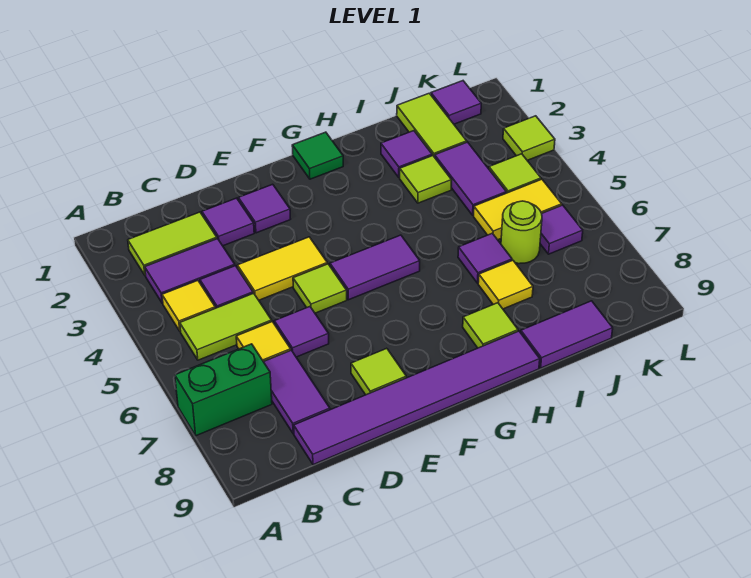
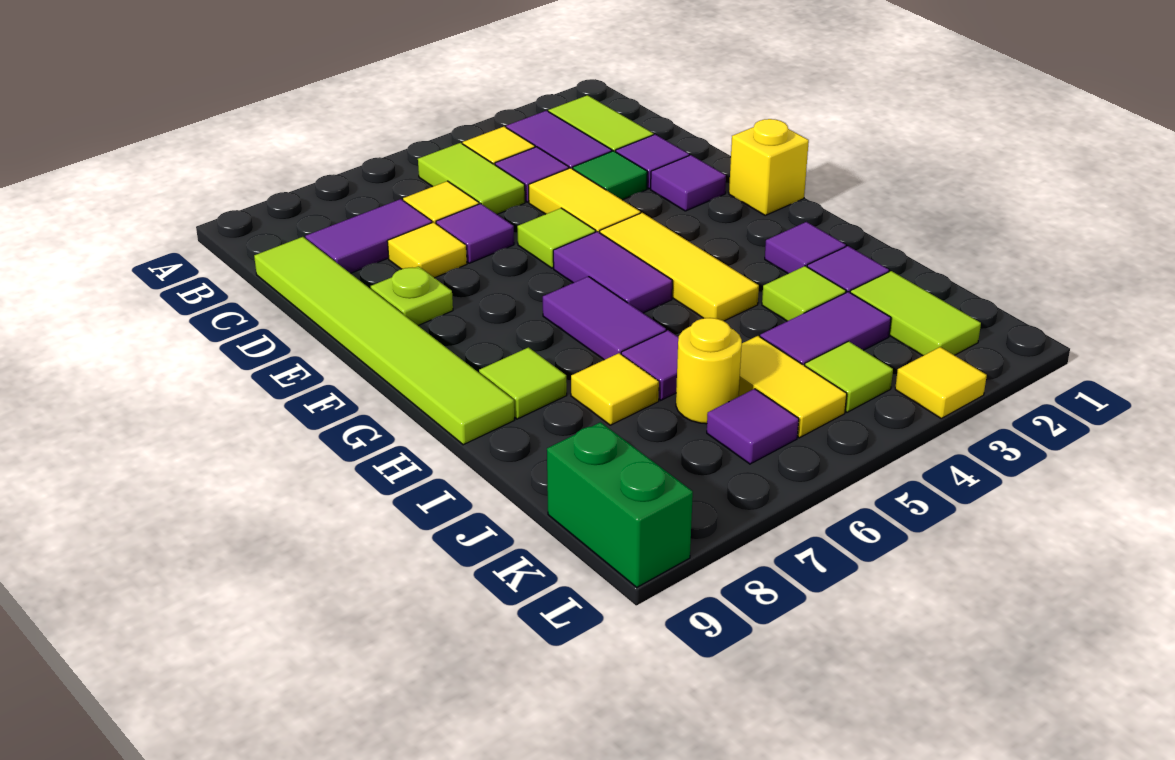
green brick A7:B7 level 1 -> green brick K9:L9 level 1
purple tile C9:H9 level 1 -> lime tile C9:H9 level 1
none -> yellow tile D7 level 1
lime tile E8 level 1 -> lime plate E8 level 1
none -> yellow brick F1 level 1
none -> yellow tile F4:H4 level 1
green tile G1 level 1 -> green tile D3 level 1
purple tile I9:J9 level 1 -> purple tile G6:H6 level 1
lime tile J1:J2 level 1 -> lime tile J2:K2 level 1
lime round brick J6 level 1 -> yellow round brick J6 level 1
purple tile K1 level 1 -> purple tile H2 level 1
lime tile L3 level 1 -> yellow tile L3 level 1

